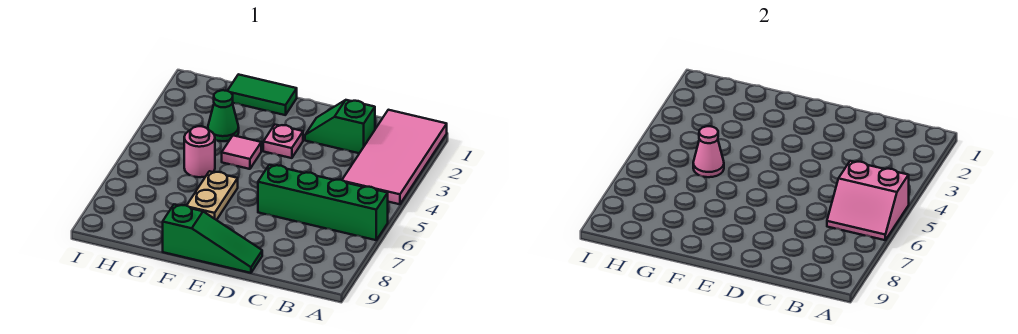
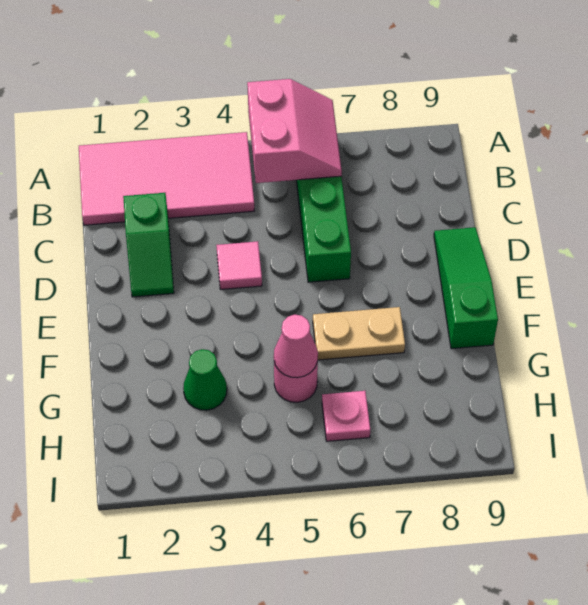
pink plate E3 level 1 -> pink plate H6 level 1
green tile F1:G1 level 1 -> none
pink tile F4 level 1 -> pink tile D4 level 1

